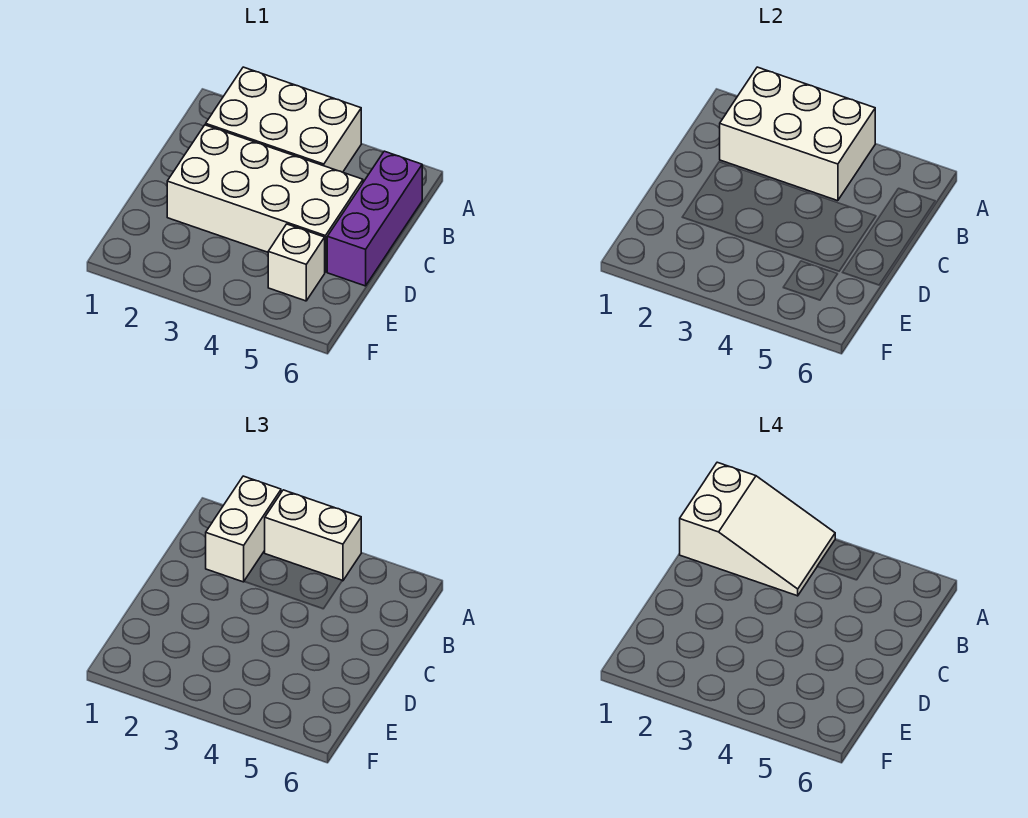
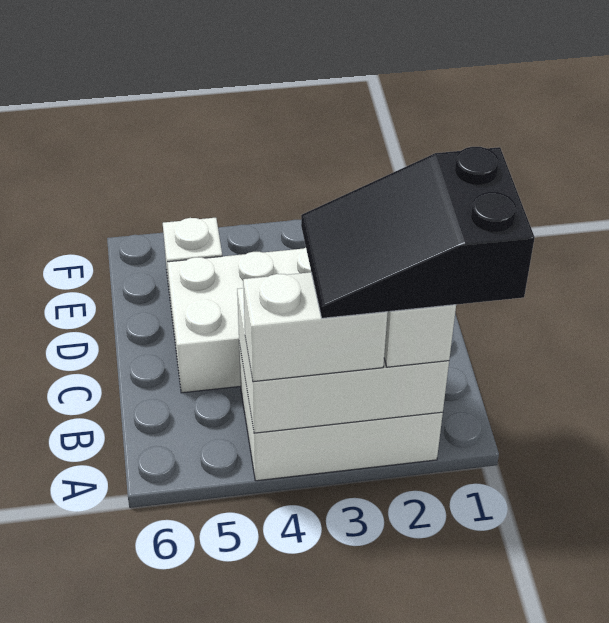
white slope A1:B3 level 4 top 1 -> black slope A1:B3 level 4 top 1
purple brick B6:D6 level 1 -> none

